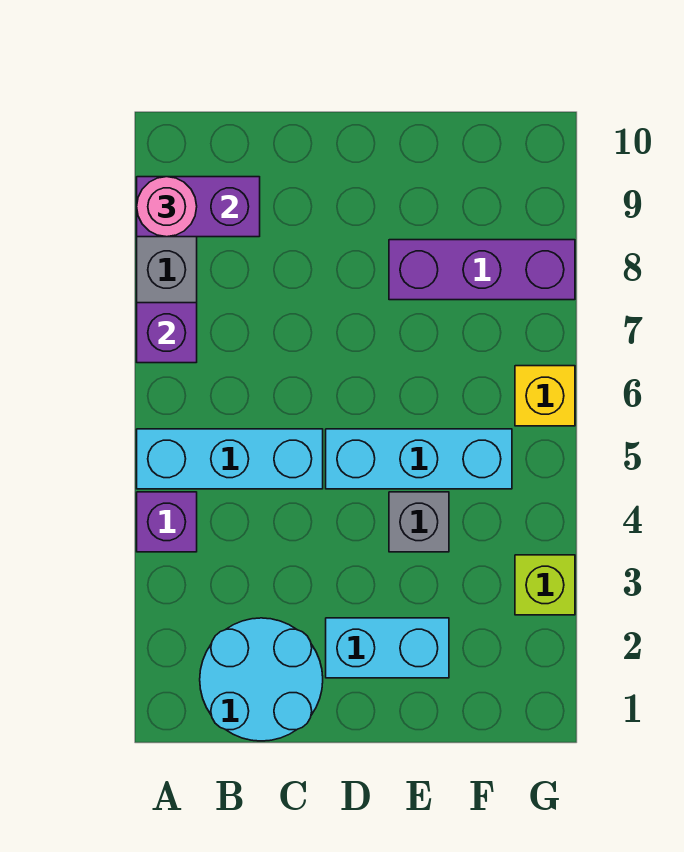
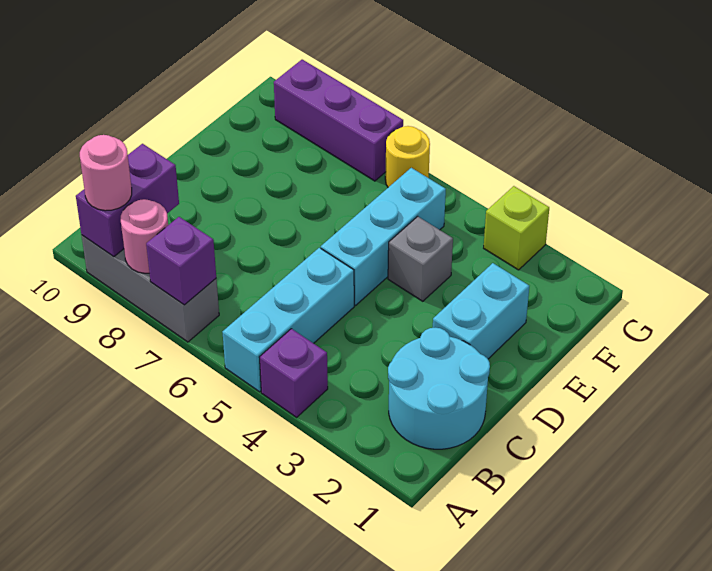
none -> pink round brick A8 level 2
purple brick E8:G8 level 1 -> purple brick G7:G9 level 1
yellow brick G6 level 1 -> yellow round brick G6 level 1

